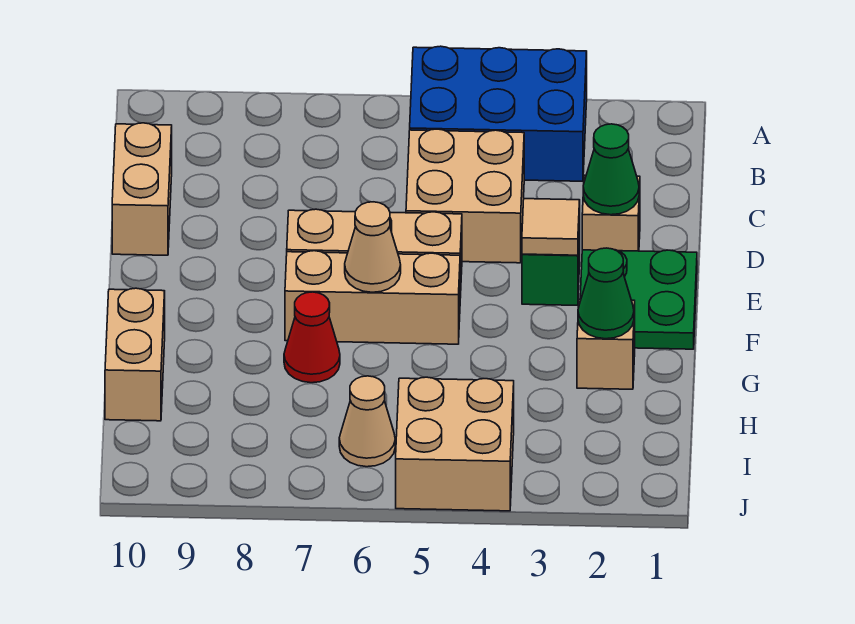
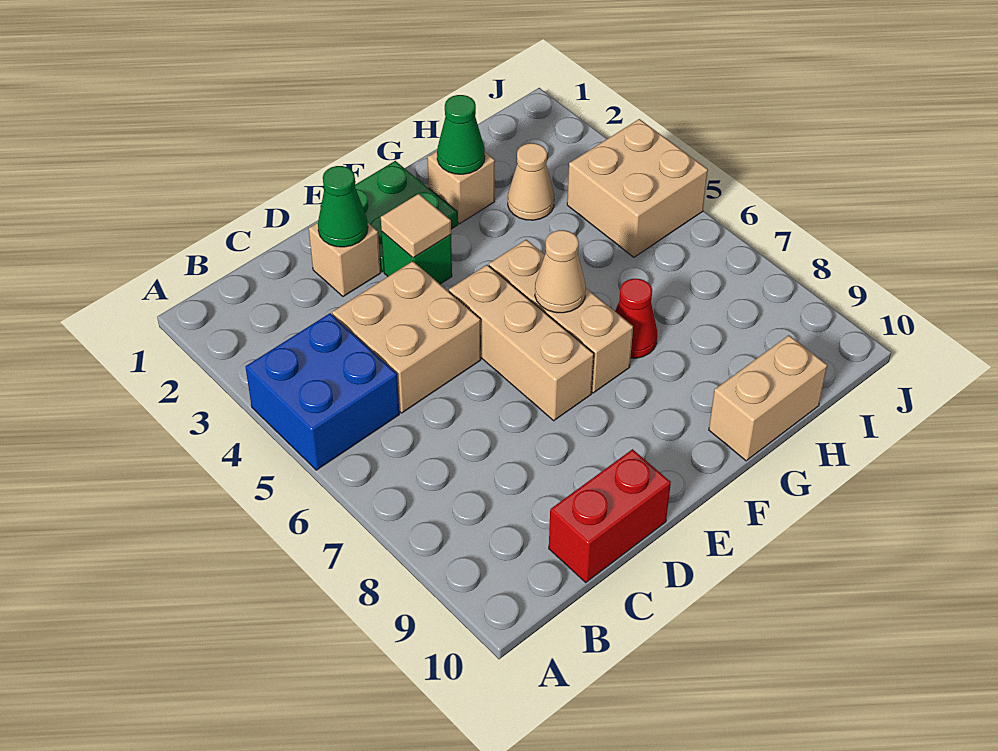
blue brick A3:B5 level 1 -> blue brick A4:B5 level 1
tan brick C10:D10 level 1 -> red brick C10:D10 level 1
tan cone I6 level 1 -> tan cone H3 level 1

